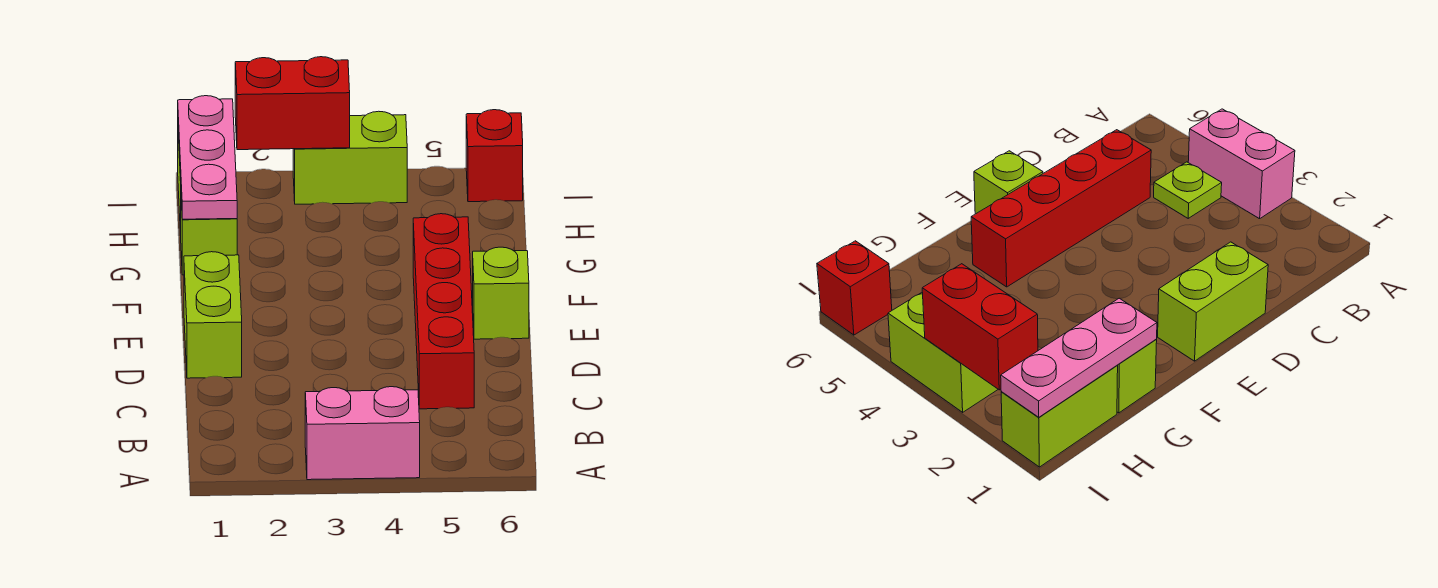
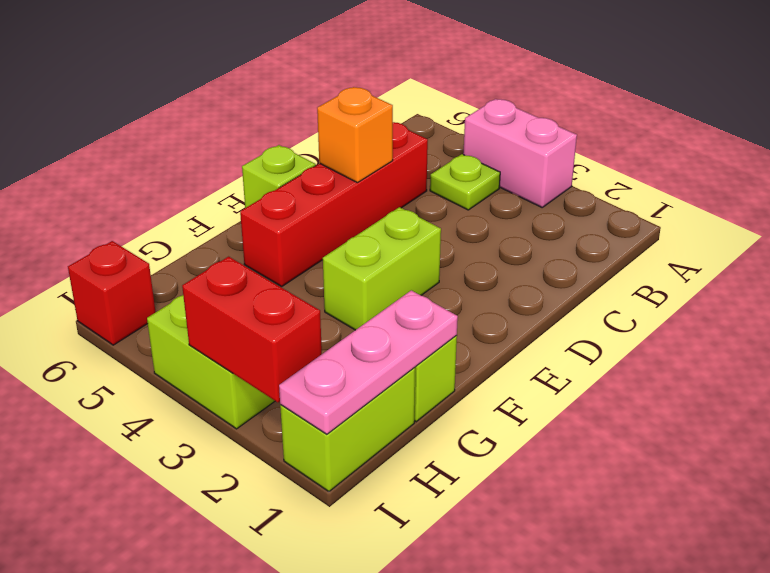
lime brick D1:E1 level 1 -> lime brick E3:F3 level 1
none -> orange brick D5 level 2

